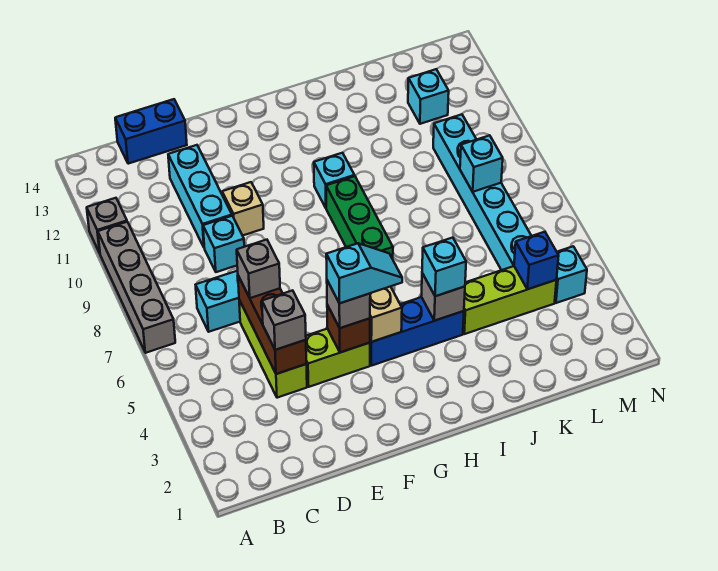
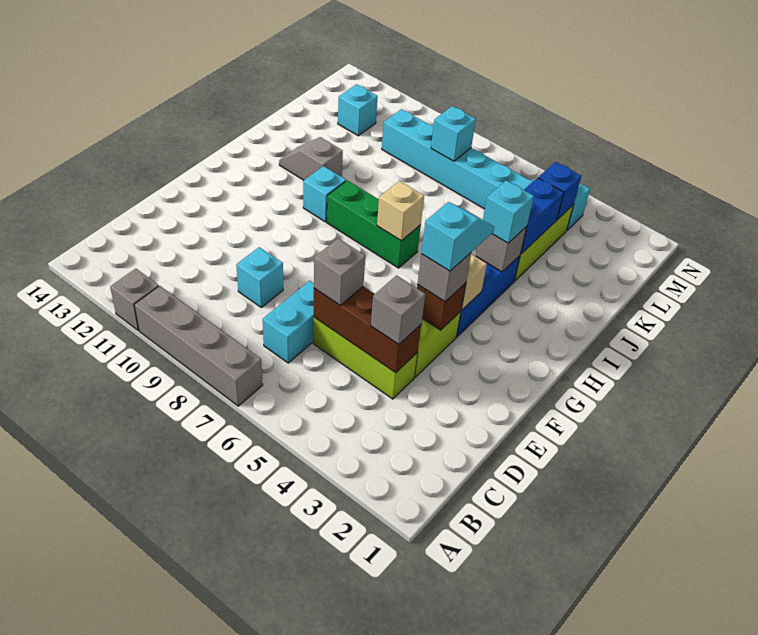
blue brick C14:D14 level 1 -> blue brick J4:K4 level 2
cyan brick D10:D12 level 1 -> none
tan brick E10 level 1 -> tan brick H7 level 2
none -> grey slope I11:I12 level 1 top 11

